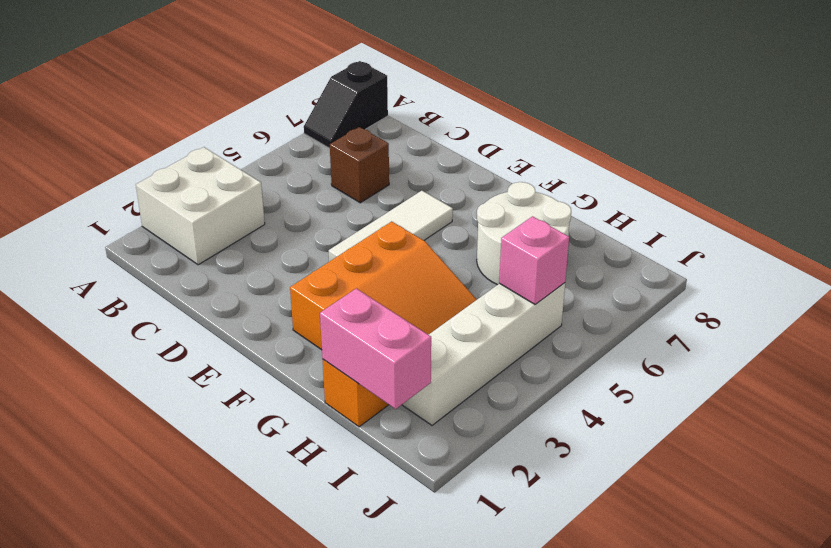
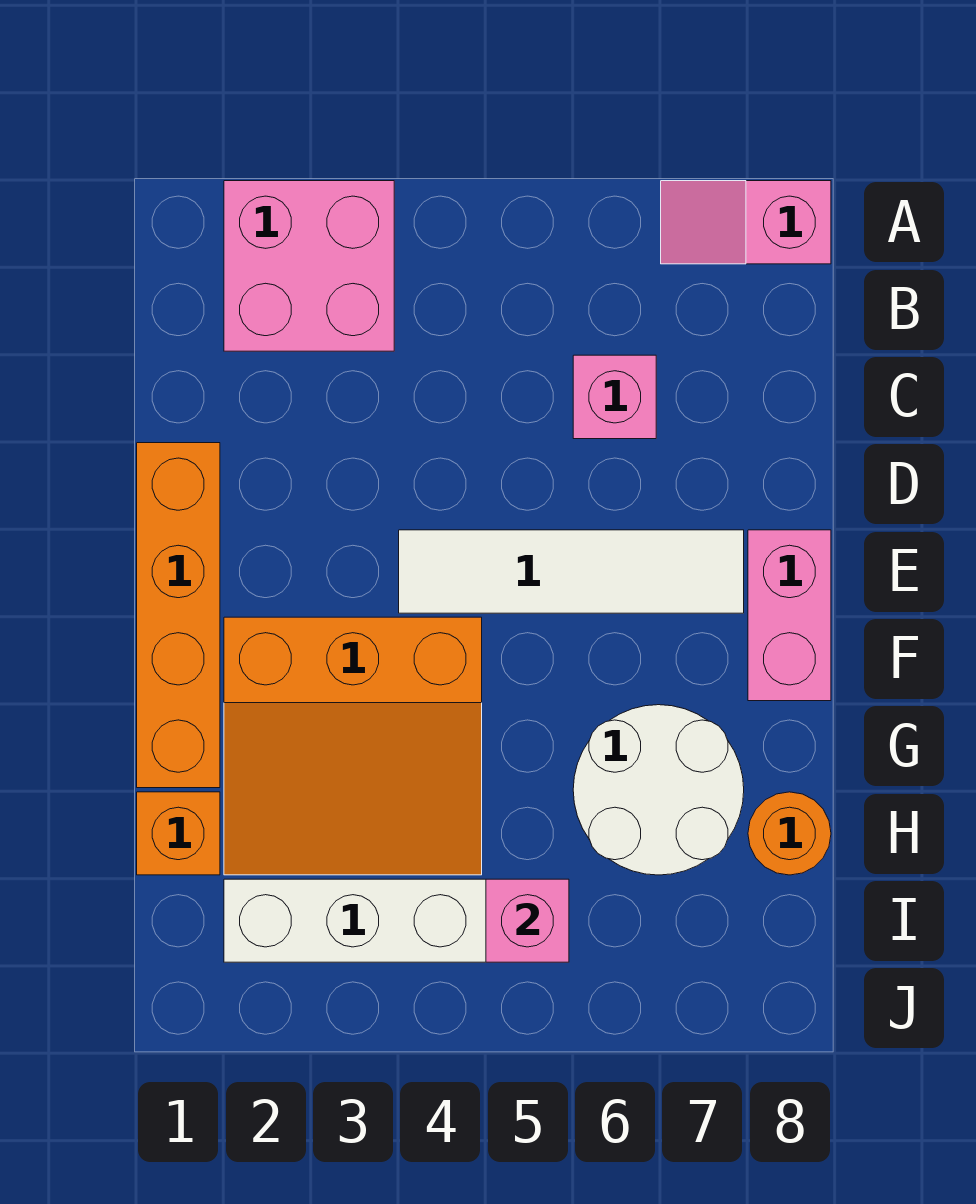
white brick A2:B3 level 1 -> pink brick A2:B3 level 1
black slope A7:A8 level 1 top 8 -> pink slope A7:A8 level 1 top 8
brown brick C6 level 1 -> pink brick C6 level 1
none -> orange brick D1:G1 level 1
white tile E4:E6 level 1 -> white tile E4:E7 level 1
pink brick H1:I1 level 2 -> pink brick E8:F8 level 1
none -> orange round brick H8 level 1

